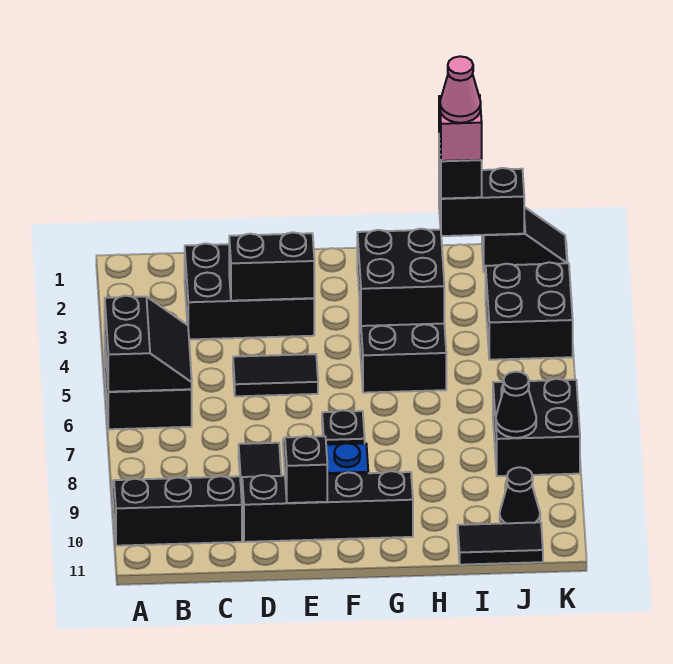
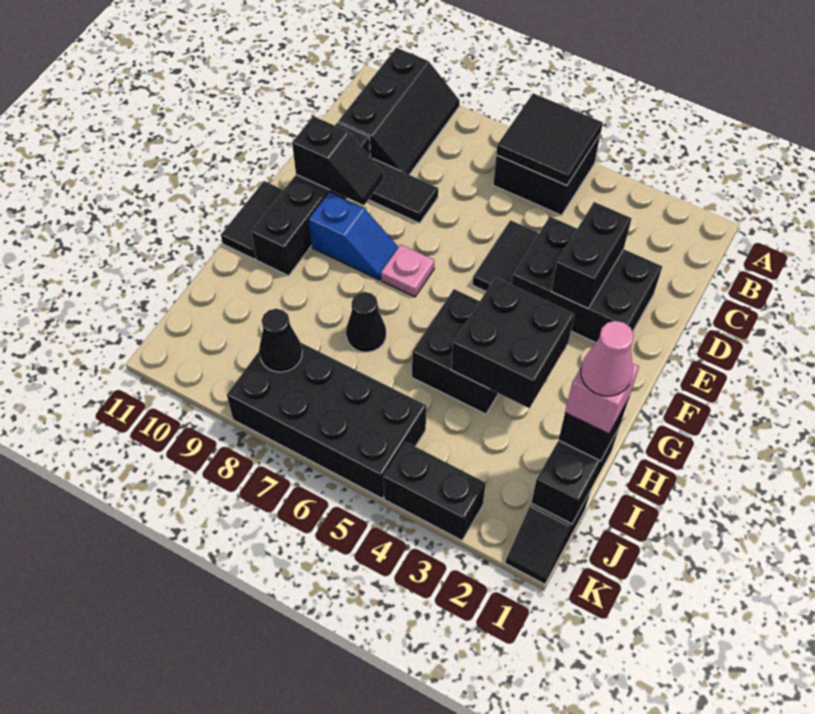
black slope A5:B6 level 2 top A -> black tile A5:B6 level 2
black brick C2:E3 level 1 -> black brick D2:E4 level 1
black plate F7 level 1 -> pink plate F7 level 1
black tile I11:J11 level 1 -> black tile F11:G11 level 1
black brick J3:K4 level 1 -> black brick K3:K4 level 1
black brick J7:K8 level 1 -> black brick J5:K8 level 1
black cone J10 level 1 -> black cone H7 level 1

